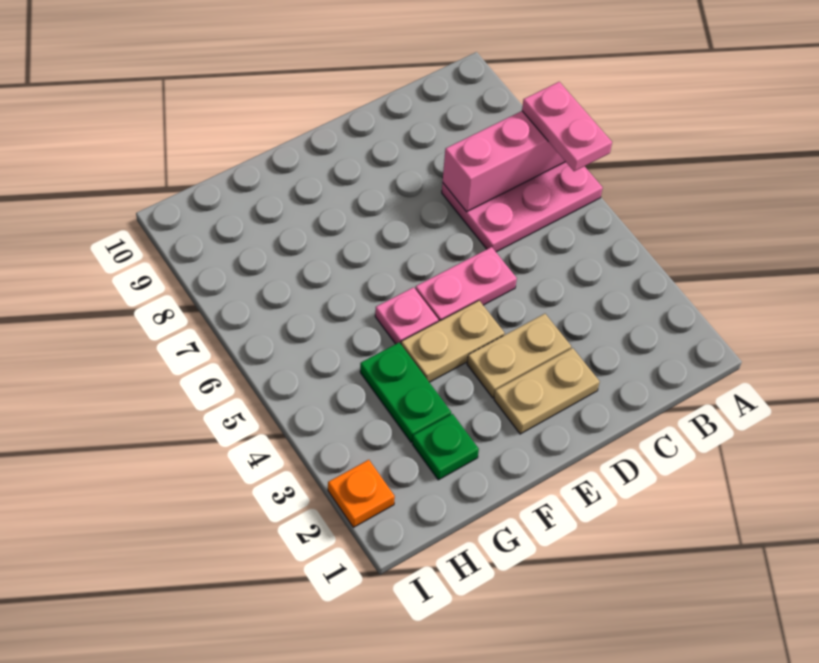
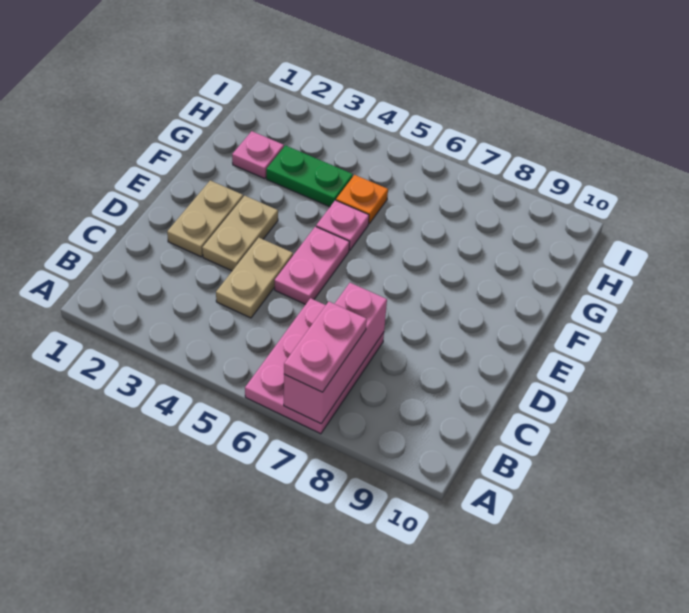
pink plate A6:A7 level 3 -> pink plate A7:B7 level 3
tan plate E4:F4 level 1 -> tan plate C4:D4 level 1
green plate G2 level 1 -> pink plate G2 level 1
orange plate I2 level 1 -> orange plate G5 level 1

